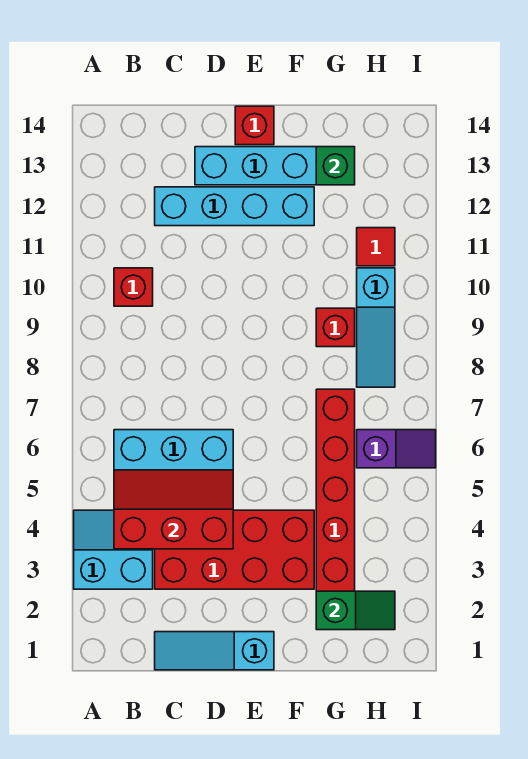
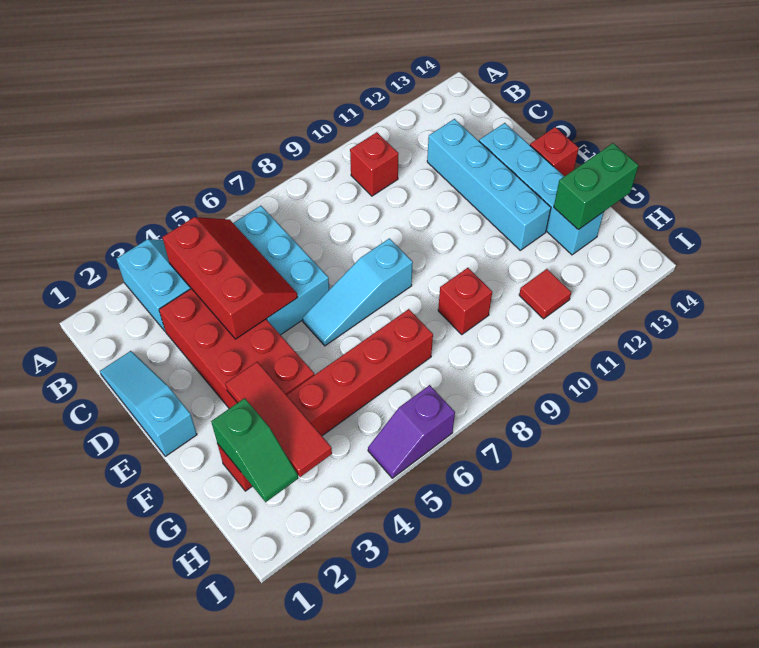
none -> red tile F3:H3 level 2
green brick G13 level 2 -> green brick G13:G14 level 2
purple slope H6:I6 level 1 top H -> purple slope I5:I6 level 1 top 6
cyan slope H8:H10 level 1 top 10 -> cyan slope E6:E8 level 1 top 8

